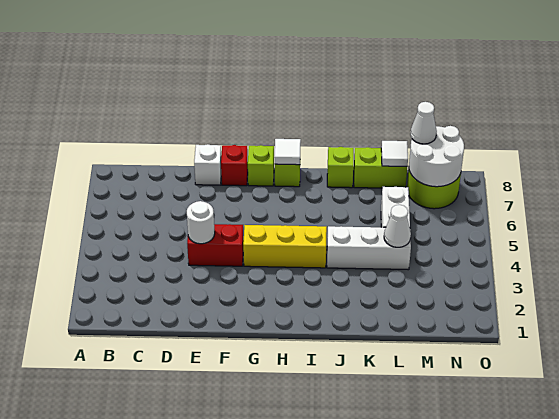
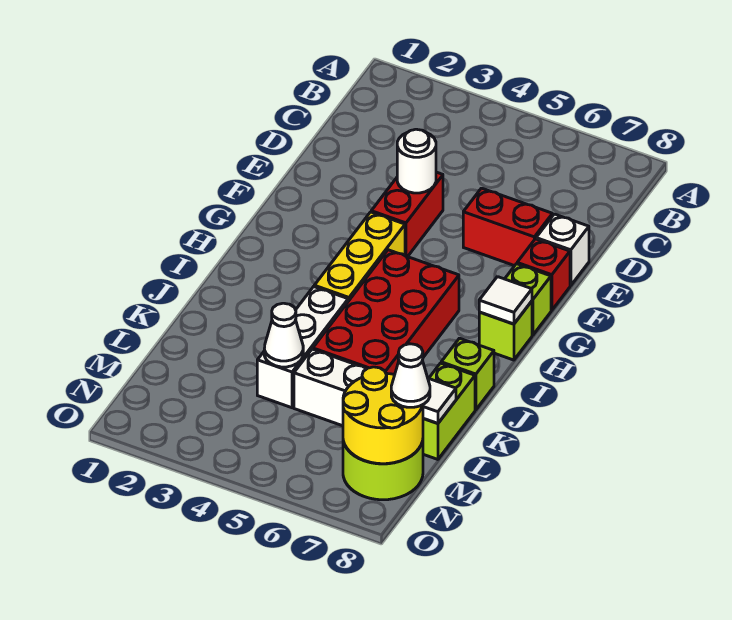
none -> red brick E6:E7 level 1
none -> red brick H5:K6 level 1
white round brick M7:N8 level 2 -> yellow round brick M7:N8 level 2

